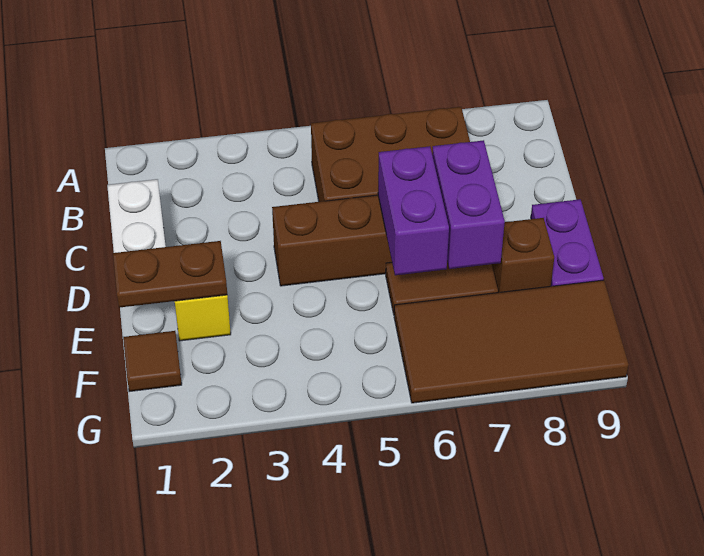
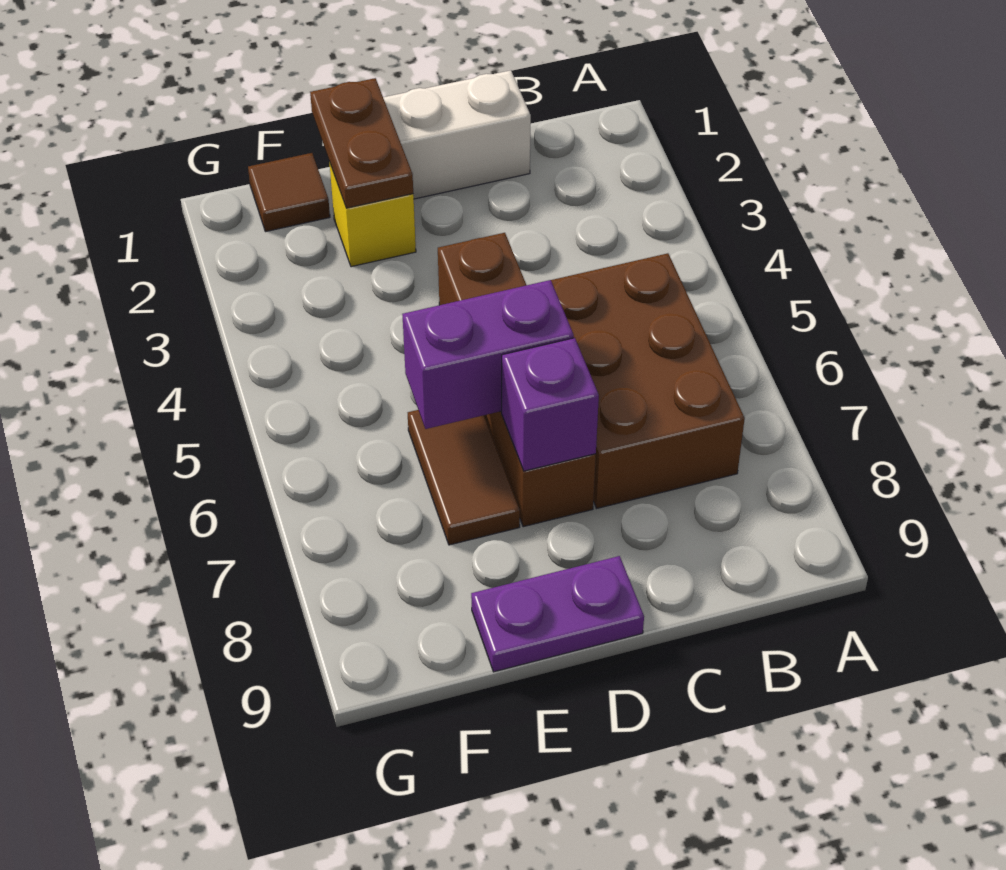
purple brick D7:E7 level 2 -> purple brick D7 level 2
brown brick E8 level 1 -> none
brown tile F6:G9 level 1 -> none

